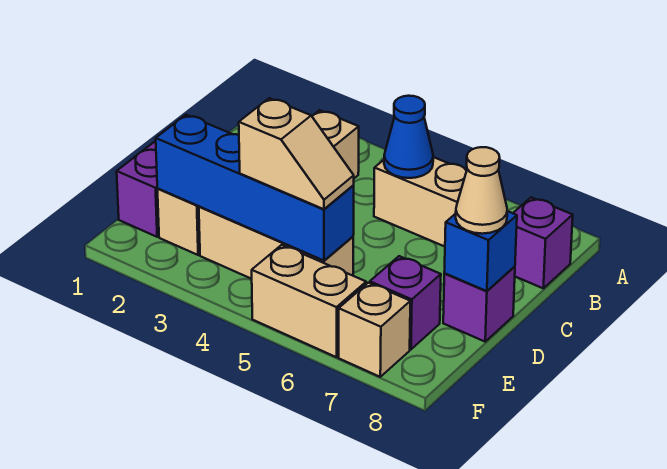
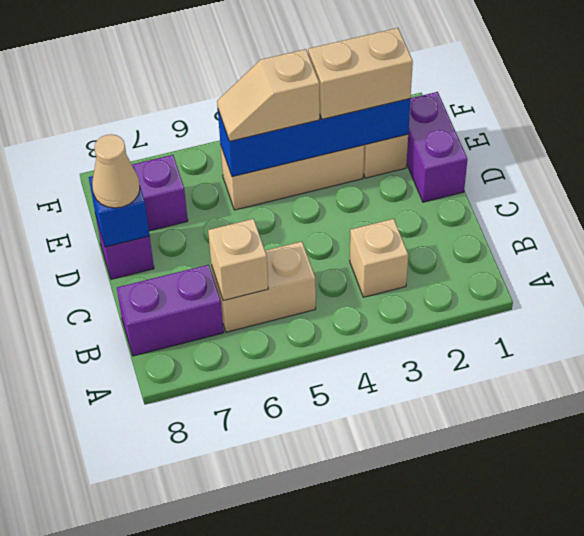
blue cone B5 level 2 -> none
purple brick B8 level 1 -> purple brick B7:B8 level 1
tan brick F5:F6 level 1 -> tan brick E2:E3 level 3
tan brick F7 level 1 -> tan brick B6 level 2

